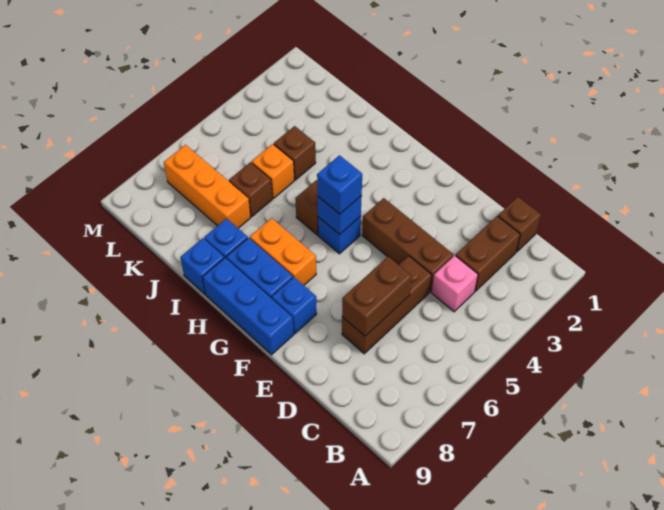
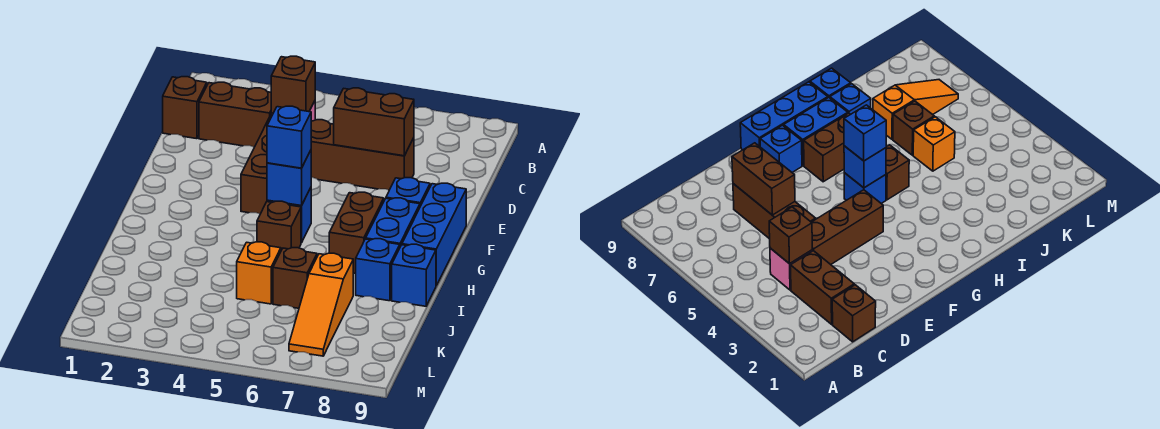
orange brick G7:H7 level 1 -> brown brick G7:H7 level 1
brown brick J4 level 1 -> brown brick C4 level 2
orange brick J7:L7 level 1 -> orange slope J7:L7 level 1 top J

